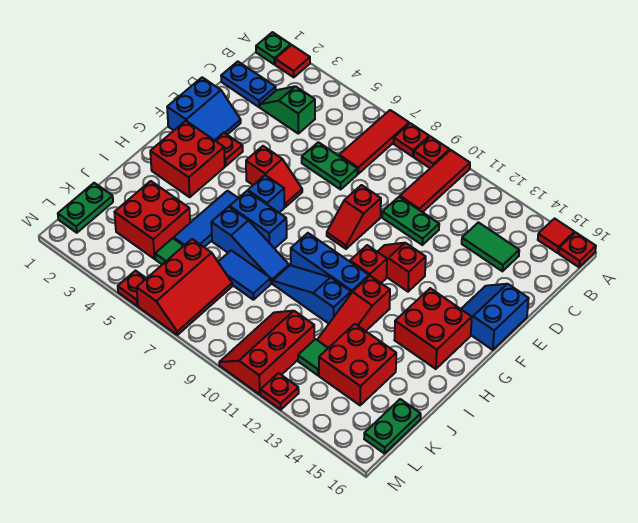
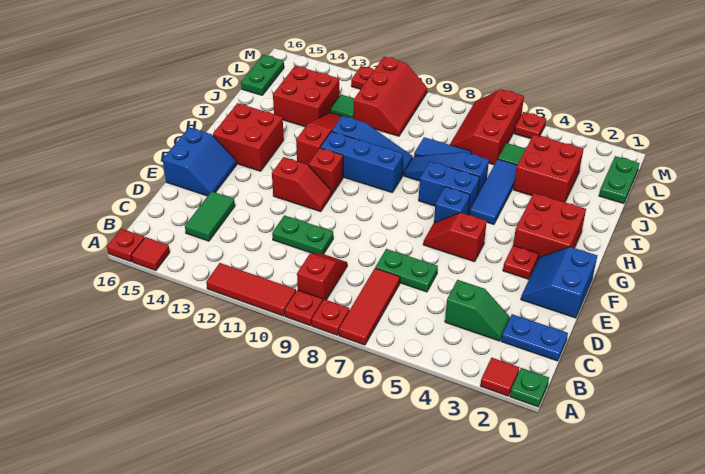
red tile A10:C10 level 1 -> red tile A10:A12 level 1
green tile C13:C14 level 1 -> green tile C14:D14 level 1
red slope E9:F9 level 1 top E -> red slope B9:C9 level 1 top B

